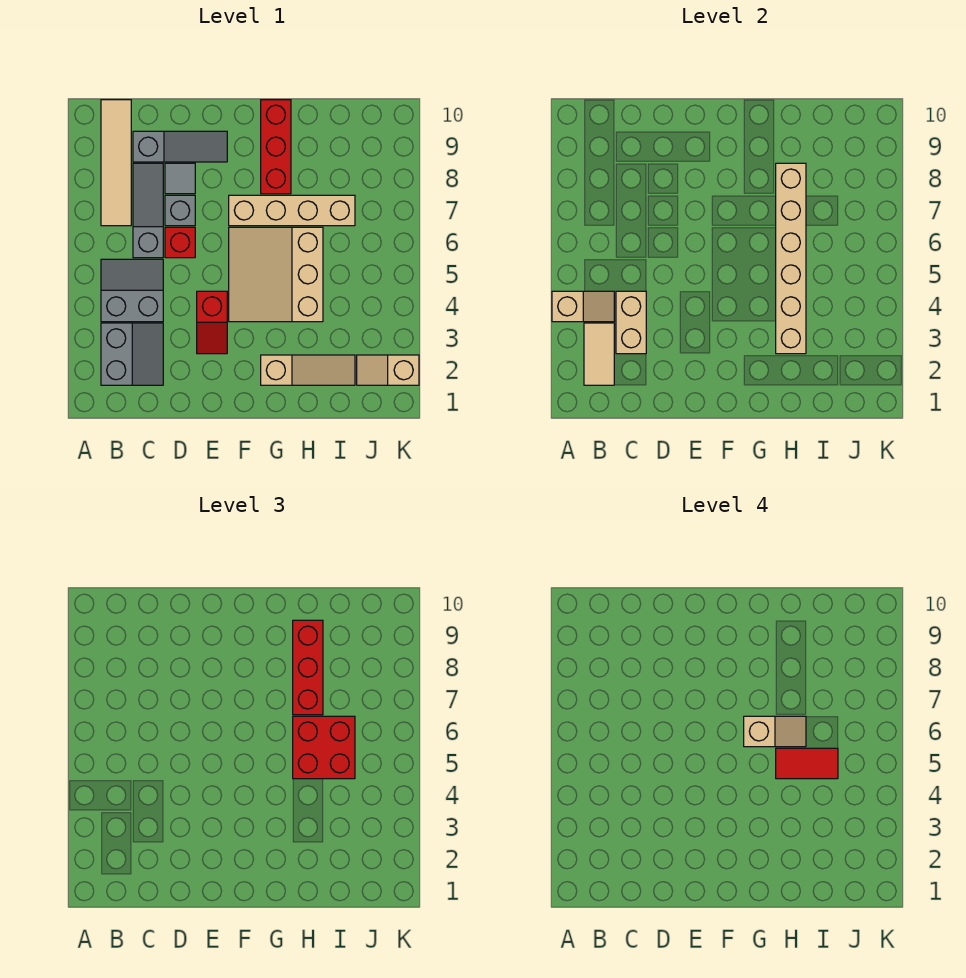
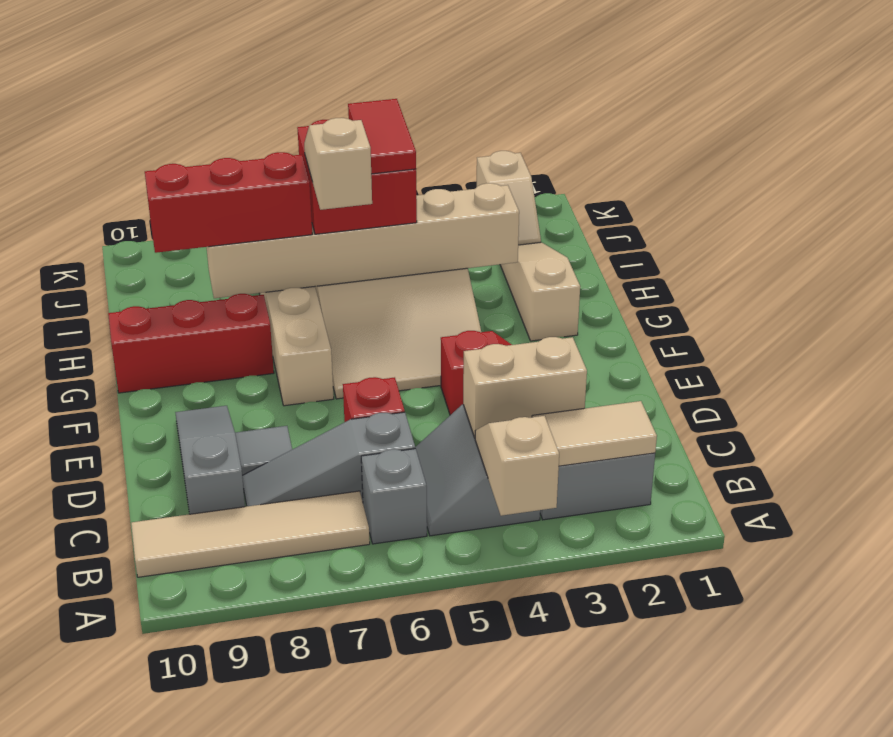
grey brick D7 level 1 -> grey brick B6 level 1

